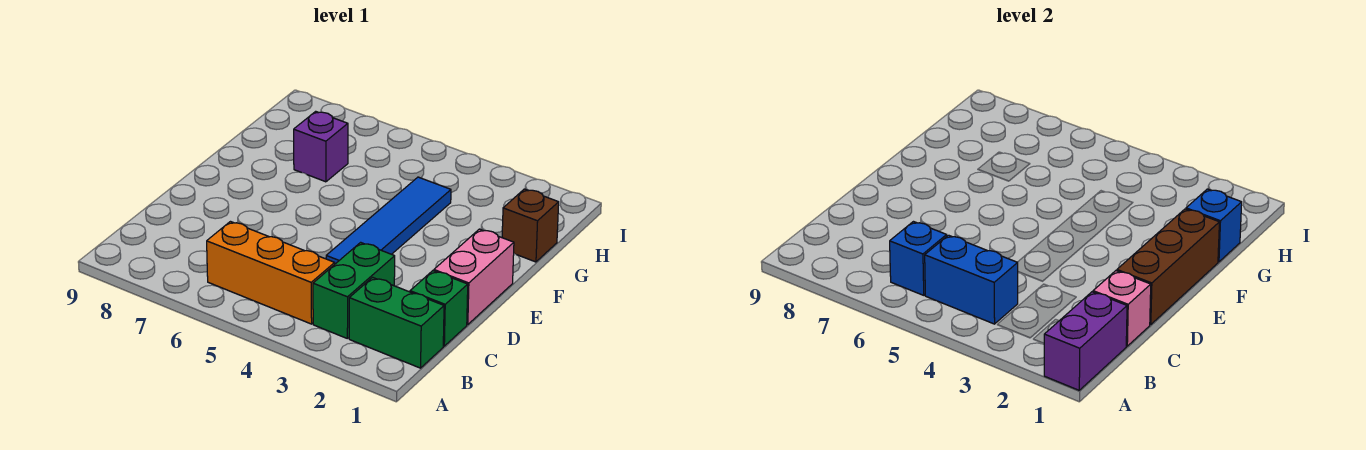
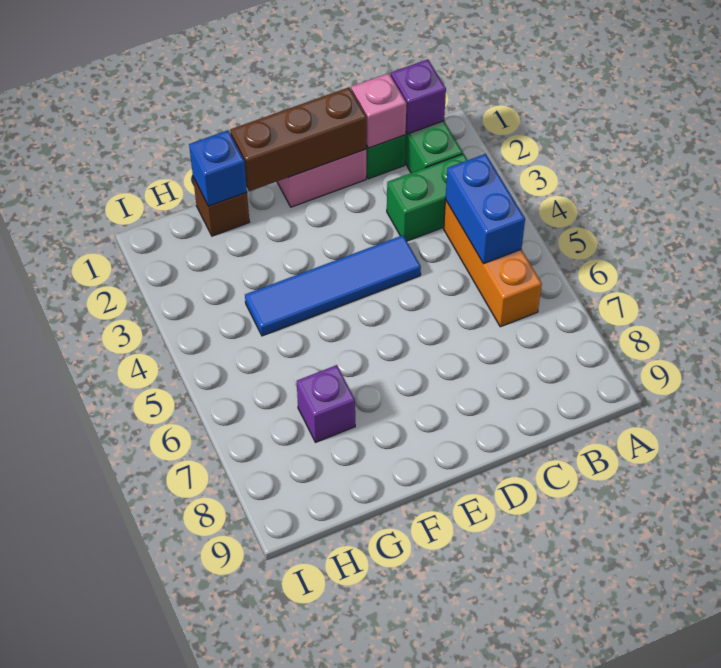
purple brick A1:B1 level 2 -> purple brick B1 level 2
blue brick B6 level 2 -> none

